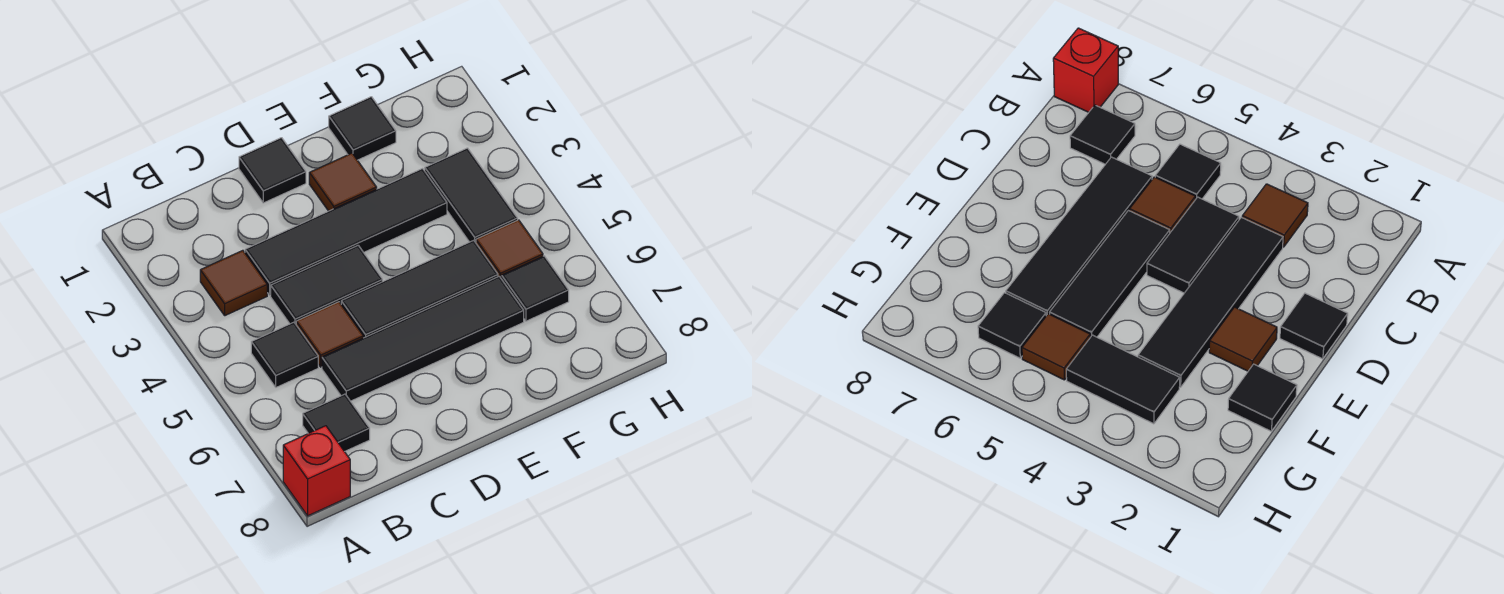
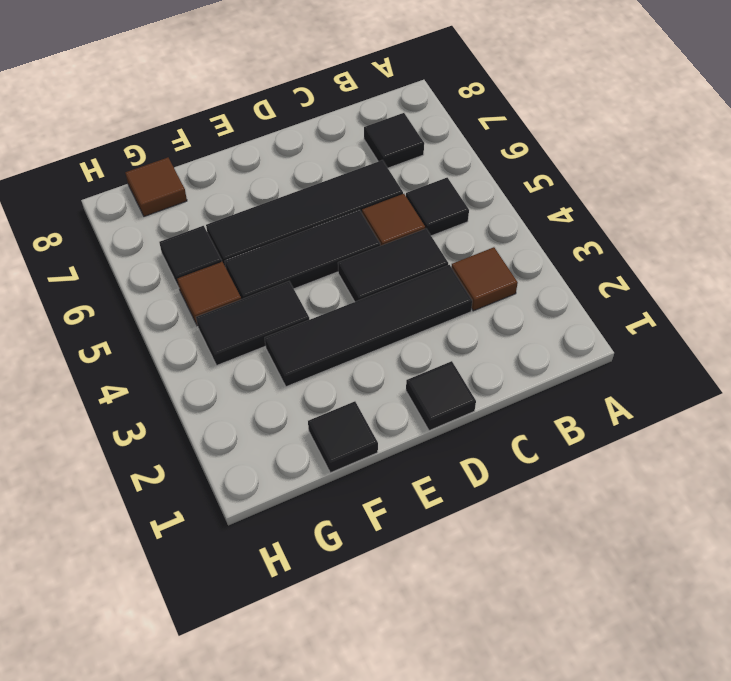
red brick A8 level 1 -> none
brown tile E2 level 1 -> brown tile G8 level 1
black tile G3:G4 level 1 -> black tile F4:G4 level 1

